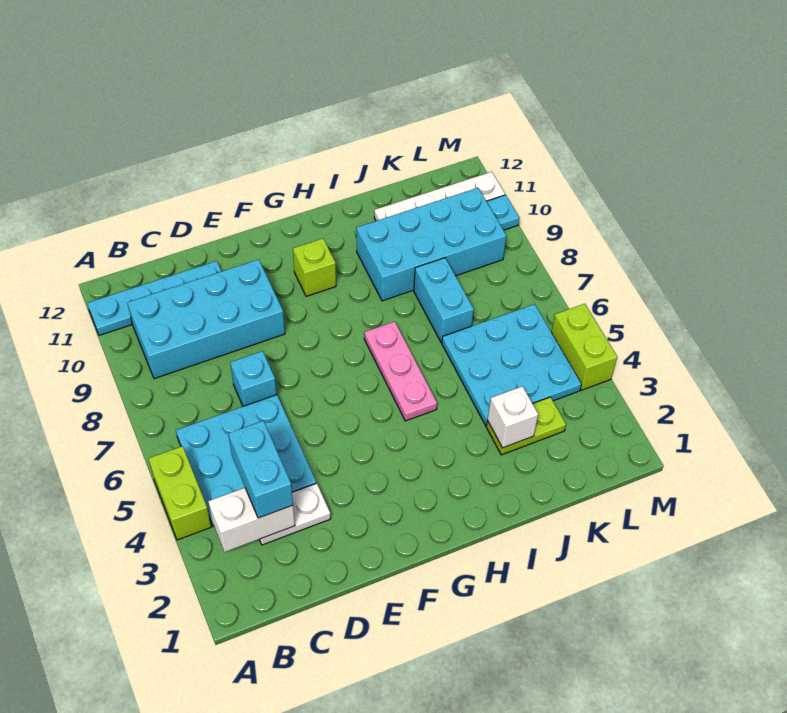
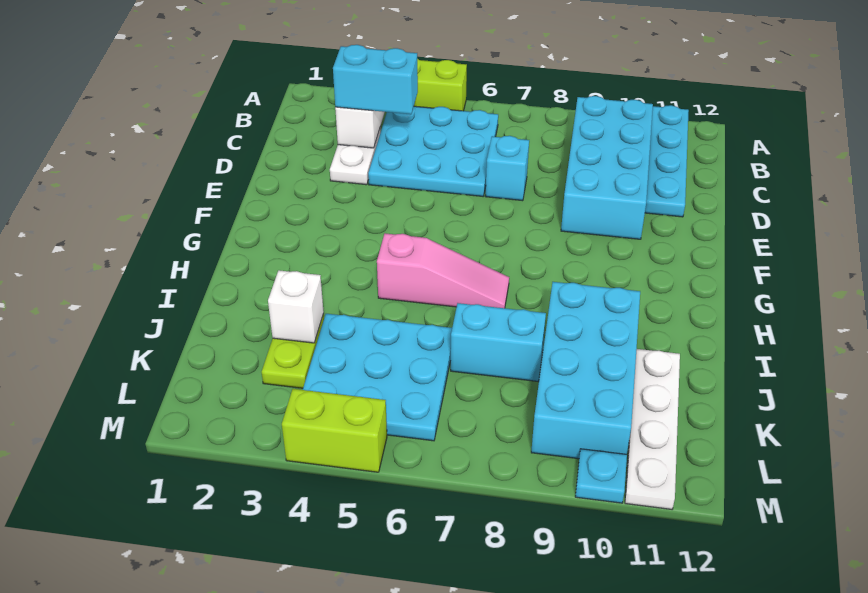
lime brick G10 level 1 -> none
pink plate H5:H7 level 1 -> pink slope H5:H7 level 1 top 5

